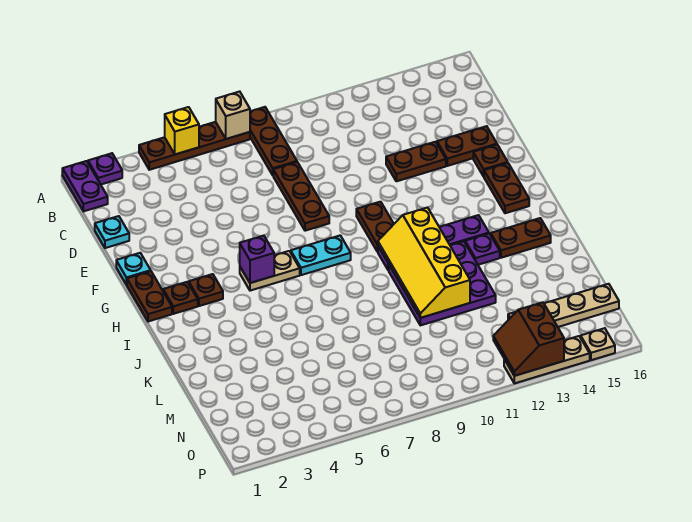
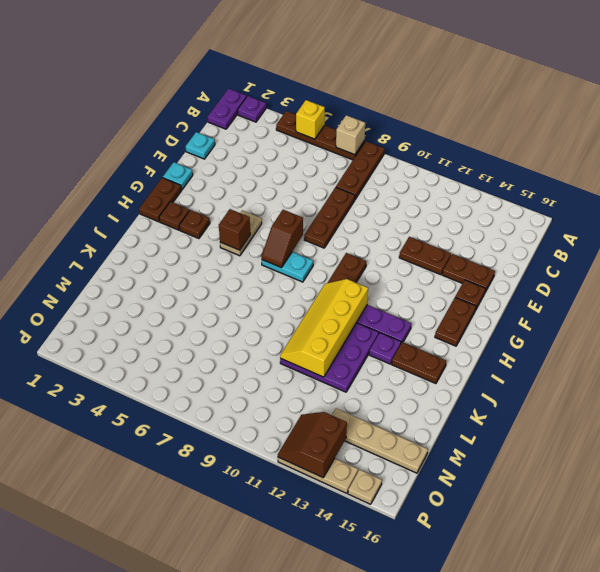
none -> brown slope G7:H7 level 2 top G
tan plate H5:H6 level 1 -> tan plate G5:H5 level 1
purple brick H5 level 2 -> brown brick H5 level 2

